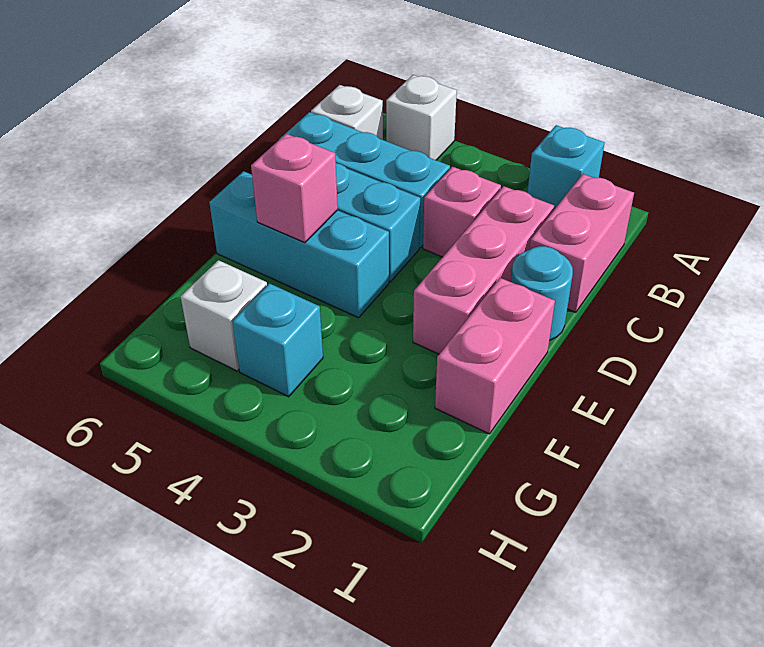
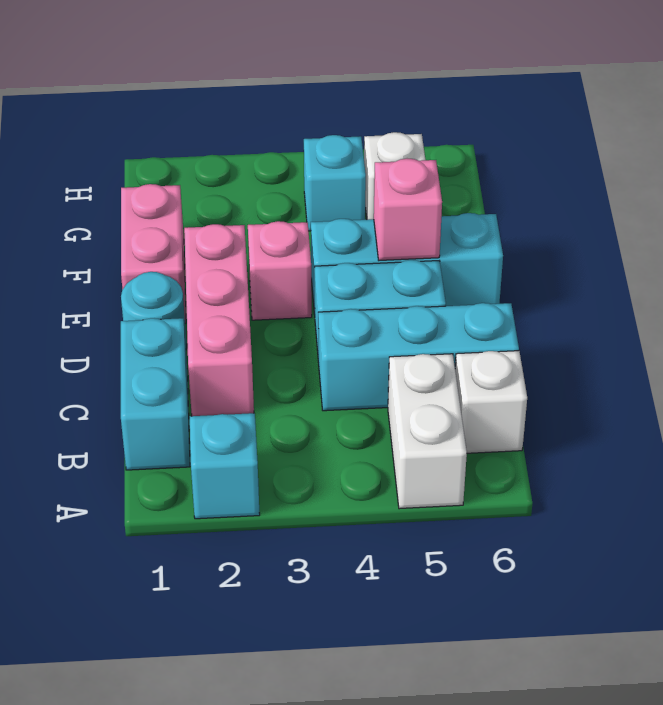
white brick A5 level 1 -> white brick A5:B5 level 1
pink brick B1:C1 level 1 -> cyan brick B1:C1 level 1
pink brick C3 level 1 -> pink brick E3 level 1

